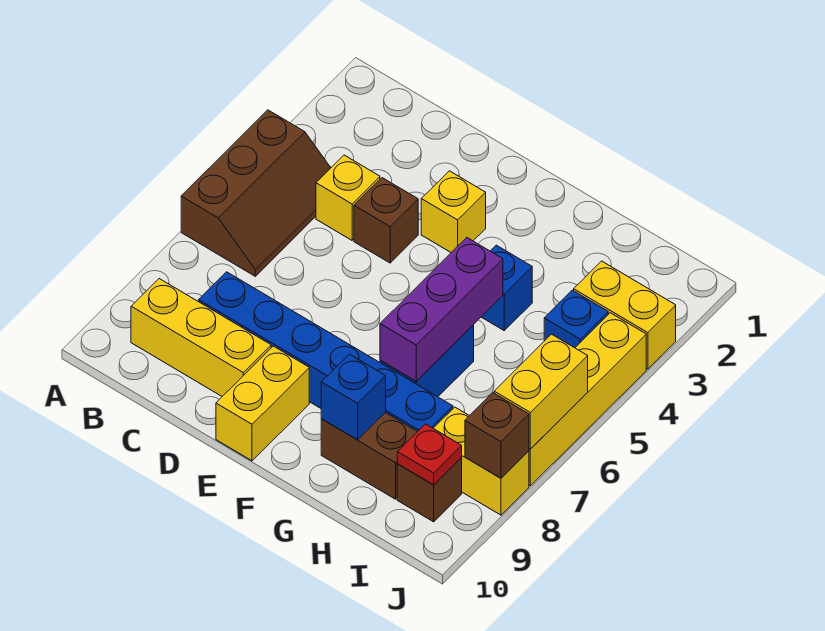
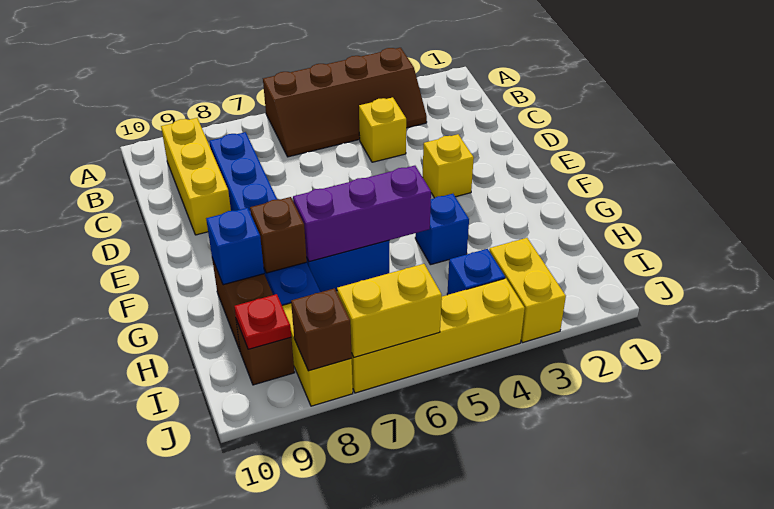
brown slope A4:B6 level 1 top A -> brown slope A3:B6 level 1 top A
brown brick D4 level 1 -> brown brick G8 level 2
yellow brick E9:E10 level 1 -> none

